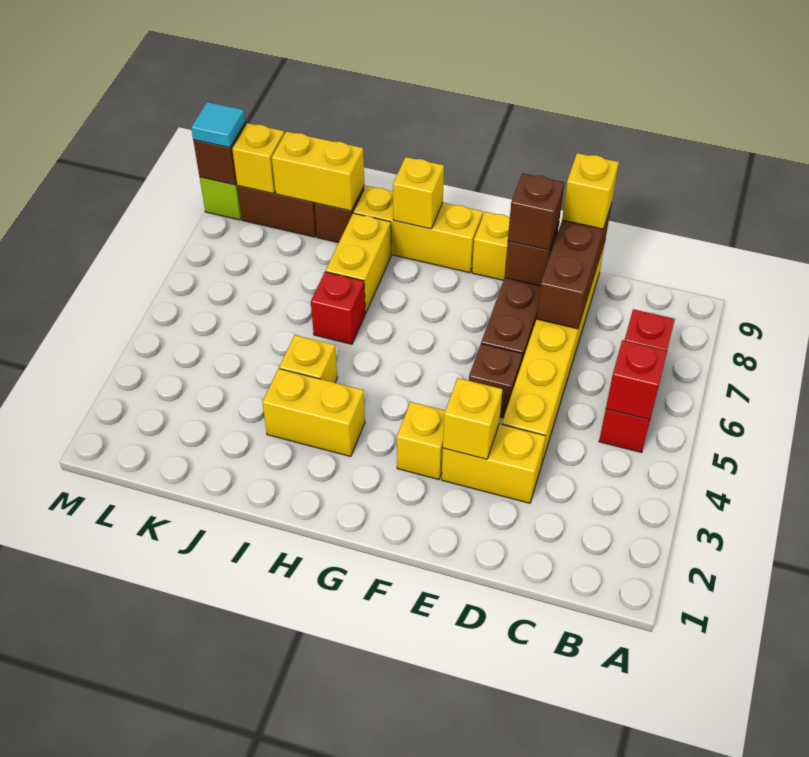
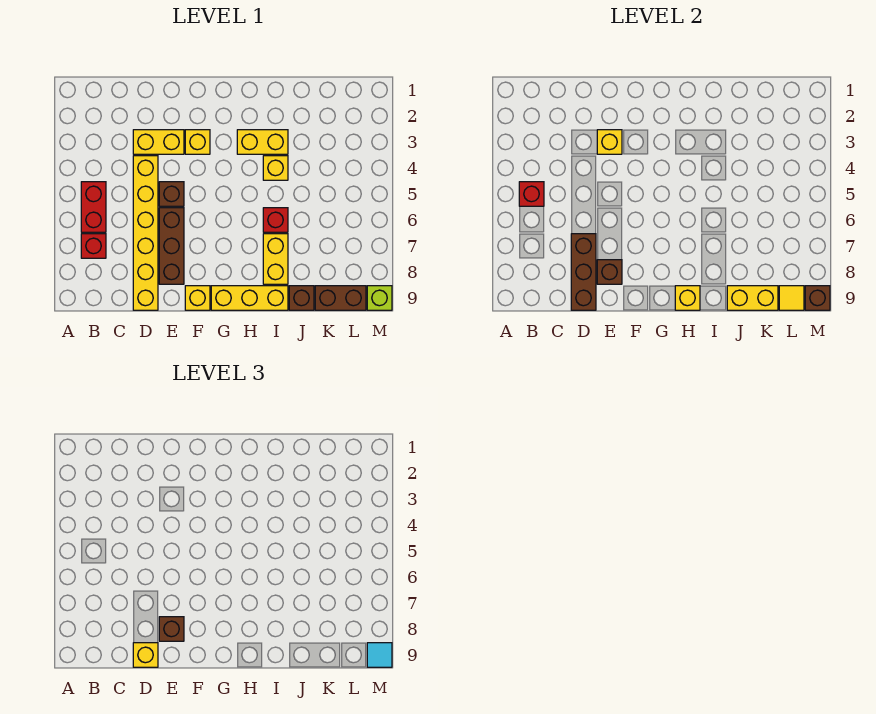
yellow brick L9 level 2 -> yellow tile L9 level 2

